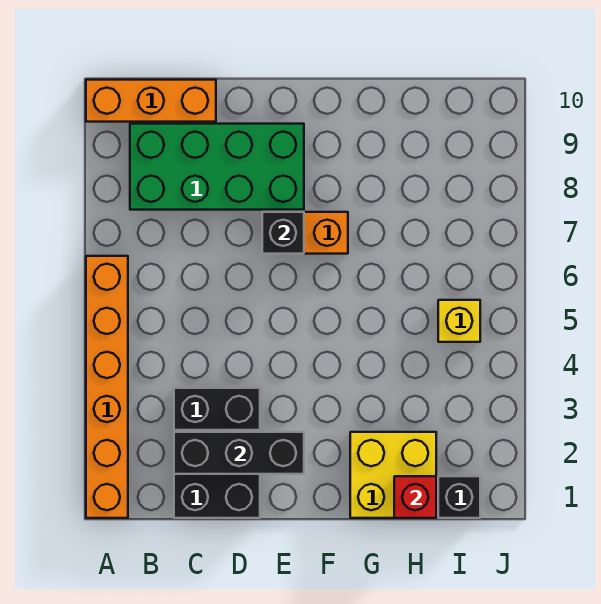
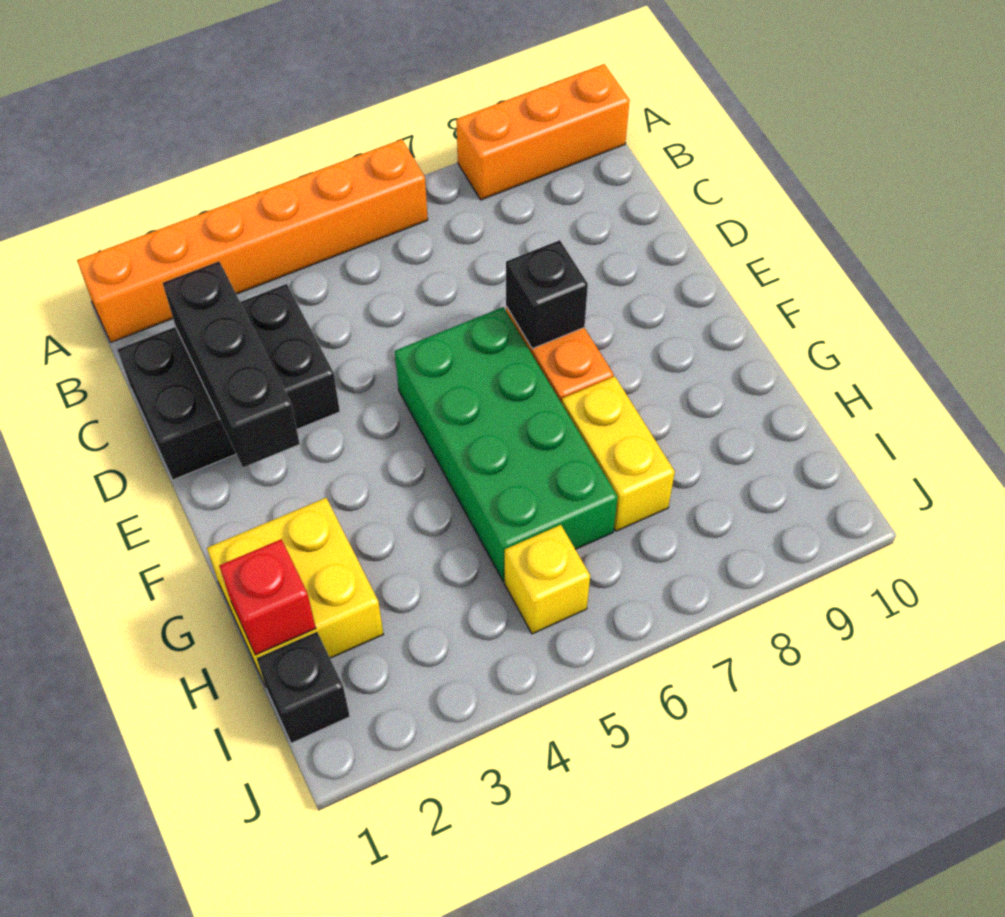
orange brick A10:C10 level 1 -> orange brick A8:A10 level 1
green brick B8:E9 level 1 -> green brick E5:H6 level 1
none -> yellow brick G7:H7 level 1

